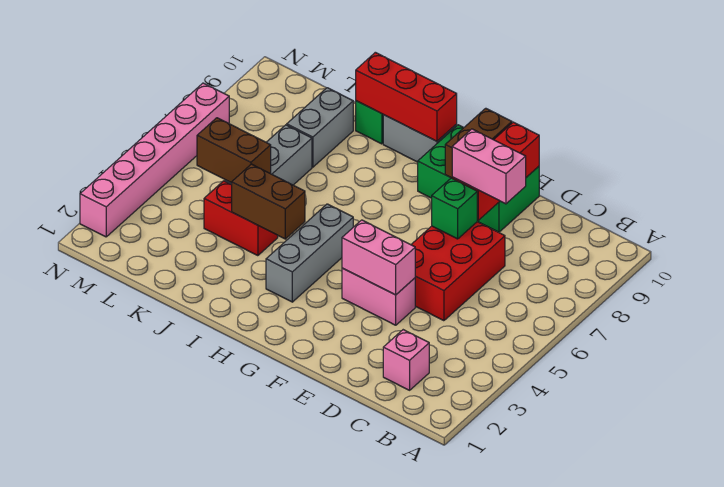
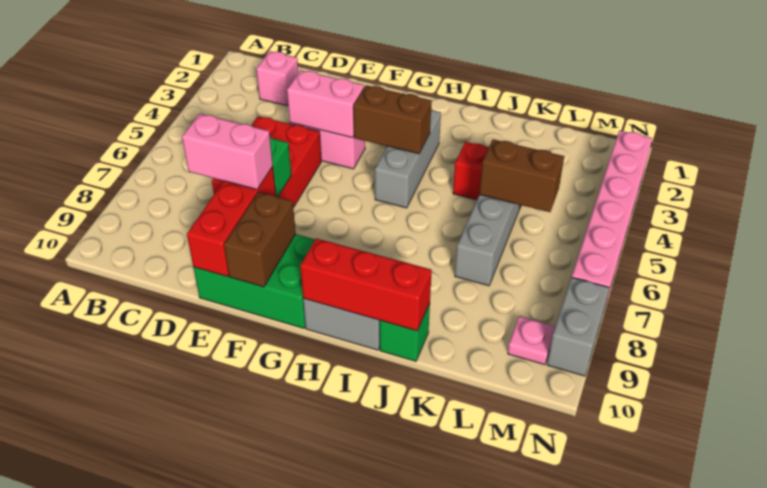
brown brick I4:J4 level 2 -> brown brick G4:H4 level 2
grey brick K8:K9 level 1 -> grey brick N8:N9 level 1
none -> pink plate M9 level 1

